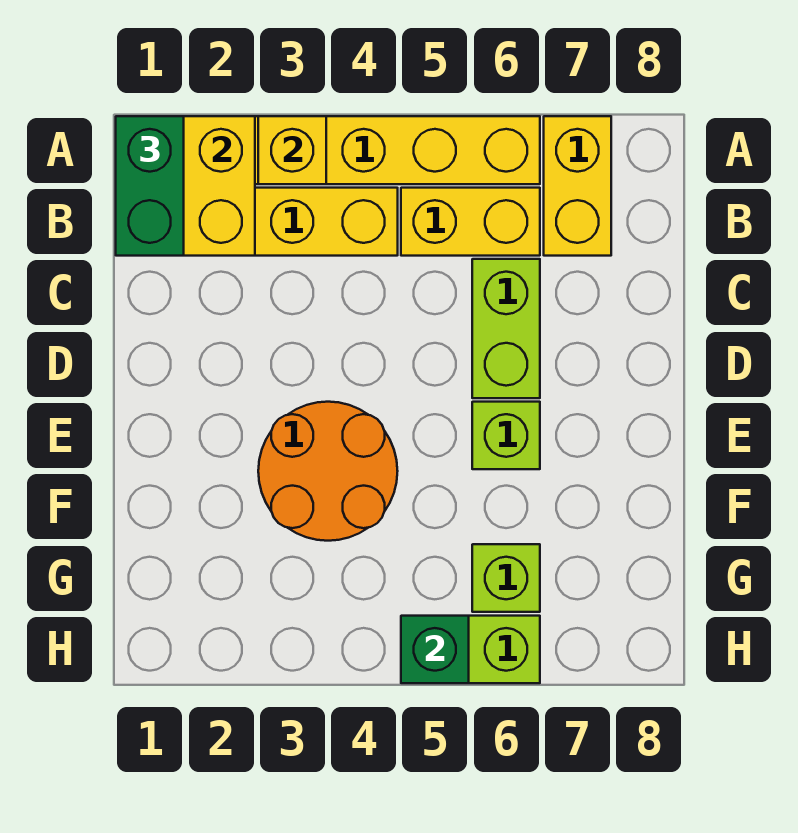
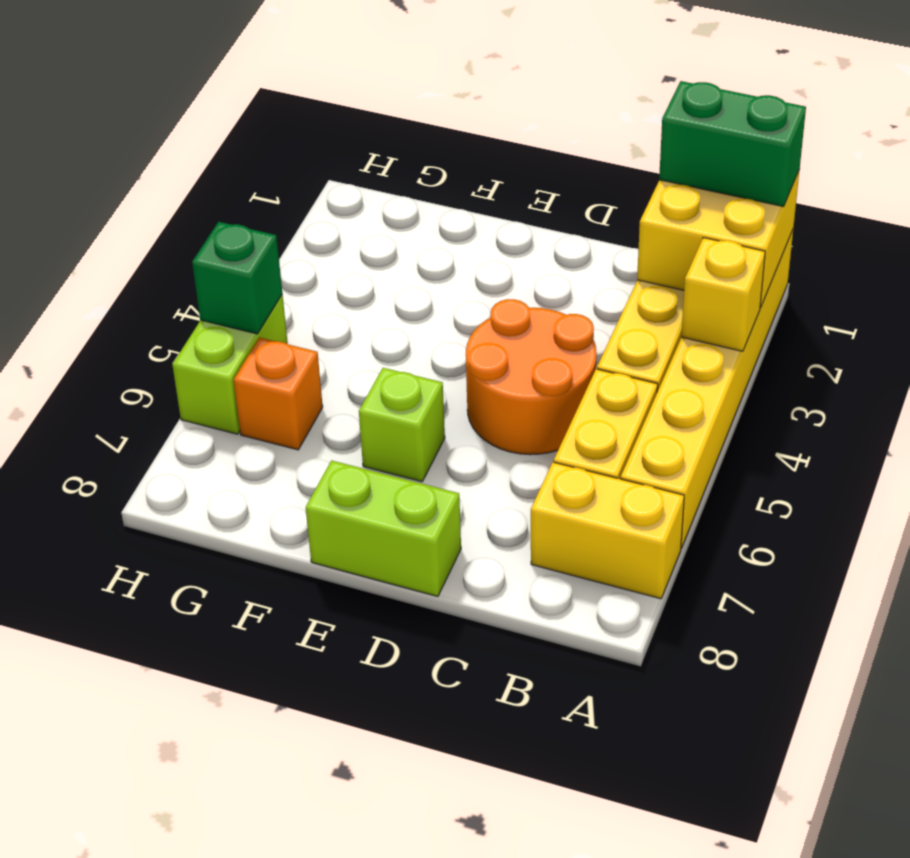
lime brick C6:D6 level 1 -> lime brick D8:E8 level 1
orange round brick E3:F4 level 1 -> orange round brick C4:D5 level 1
lime brick G6 level 1 -> orange brick G6 level 1

